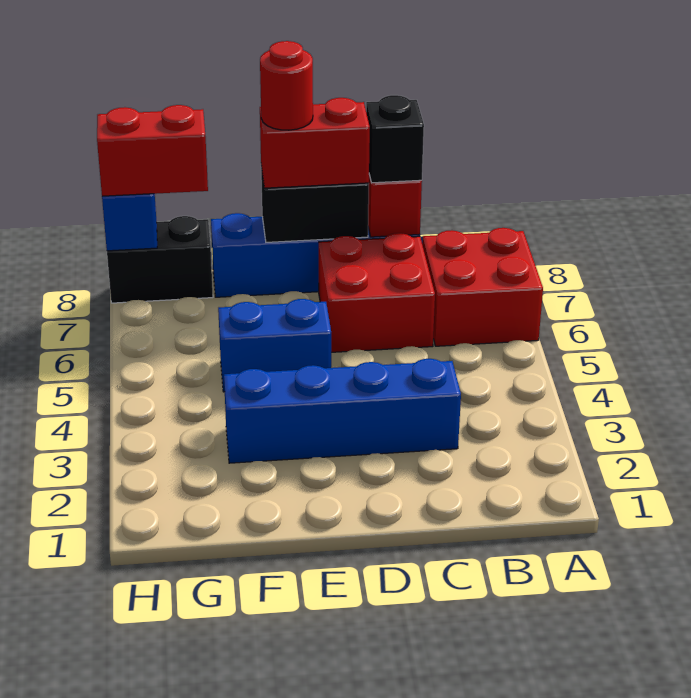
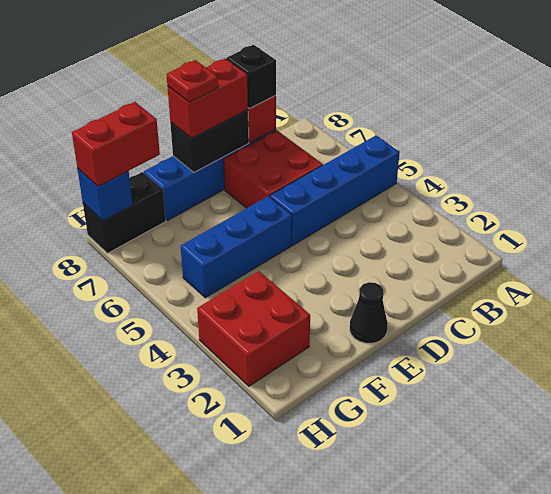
red brick A6:B7 level 1 -> red brick G2:H3 level 1
blue brick C3:F3 level 1 -> blue brick A5:D5 level 1
none -> black cone E1 level 1
blue brick E5:F5 level 1 -> blue brick E5:G5 level 1
red round brick E8 level 4 -> red plate E8 level 4

